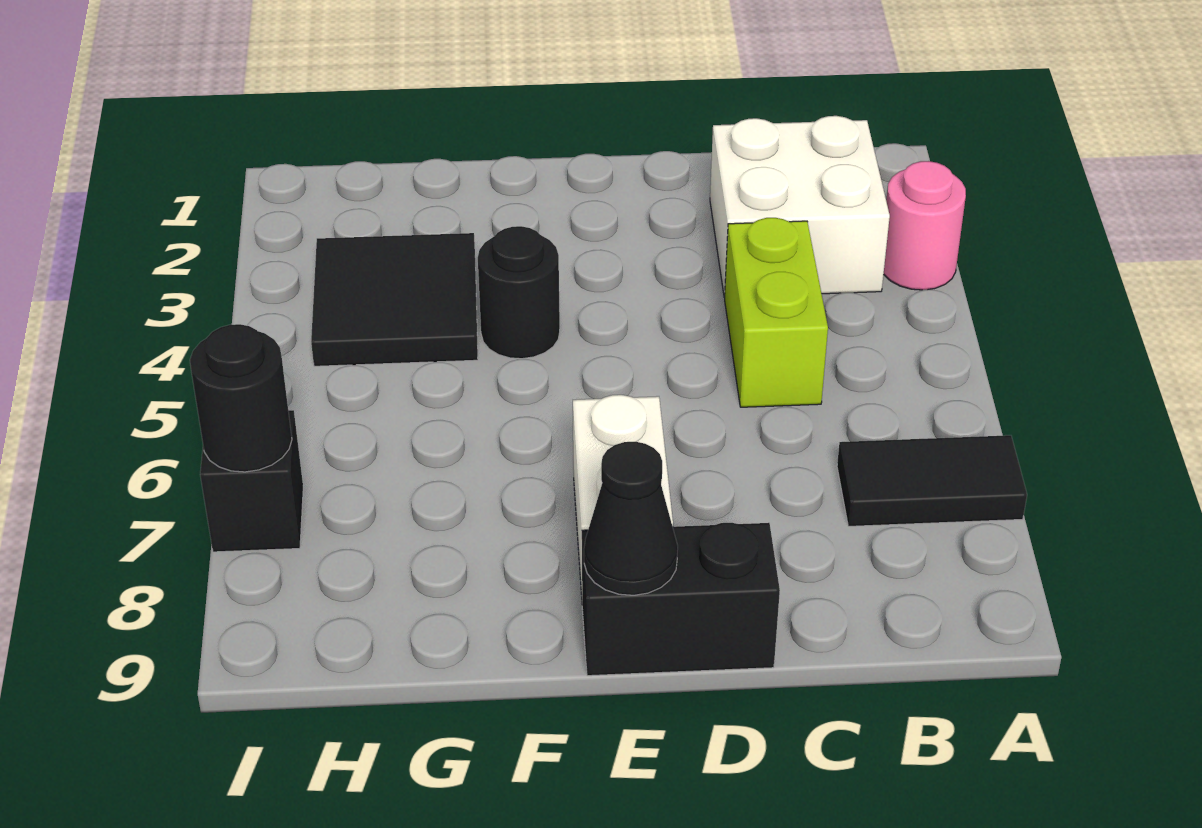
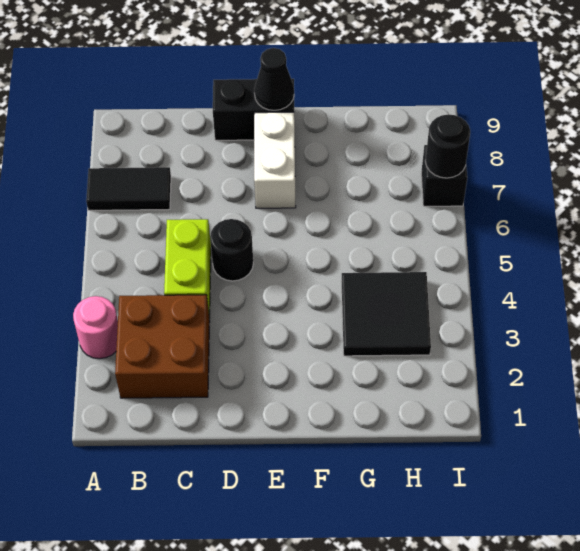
white brick B2:C3 level 1 -> brown brick B2:C3 level 1
black round brick F4 level 1 -> black round brick D5 level 1

